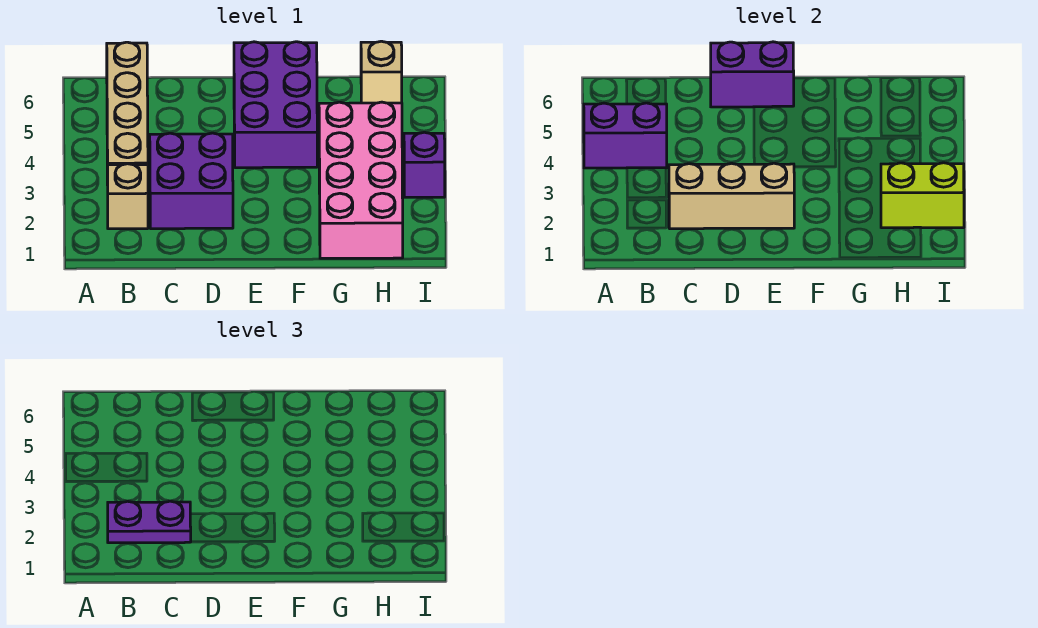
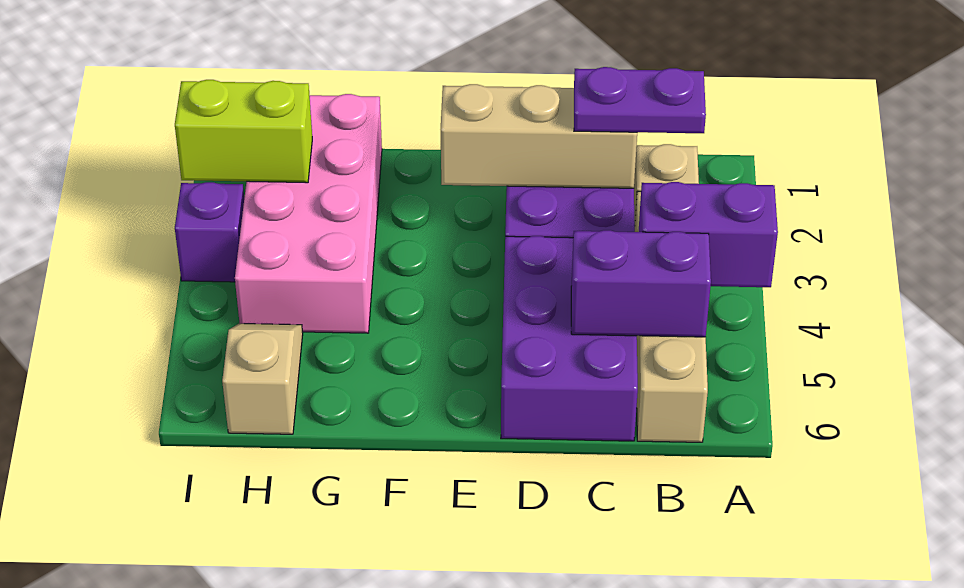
purple brick D6:E6 level 2 -> purple brick B5:C5 level 2
purple brick E4:F6 level 1 -> purple brick C4:D6 level 1

